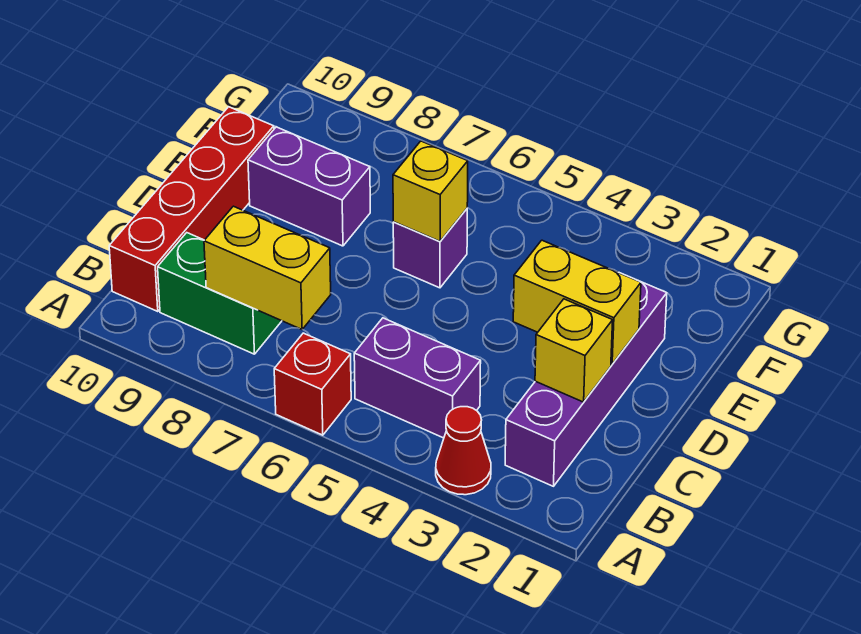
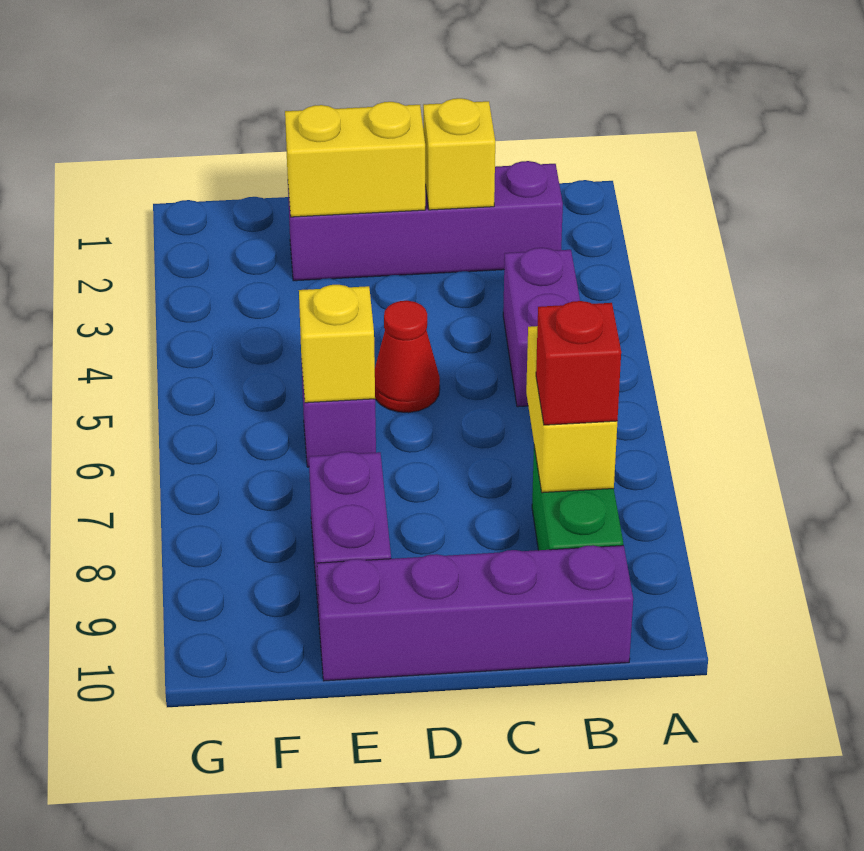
red cone A3 level 1 -> red cone D5 level 1
red brick A6 level 1 -> red brick B8 level 3
red brick B10:E10 level 1 -> purple brick B10:E10 level 1
yellow brick D2:D3 level 2 -> yellow brick D2:E2 level 2

